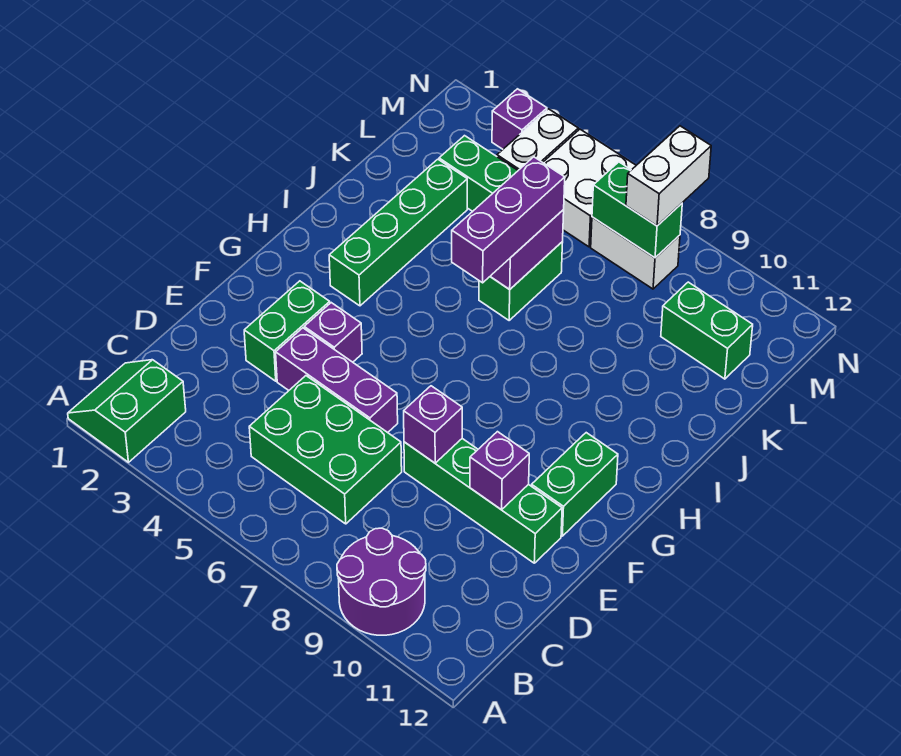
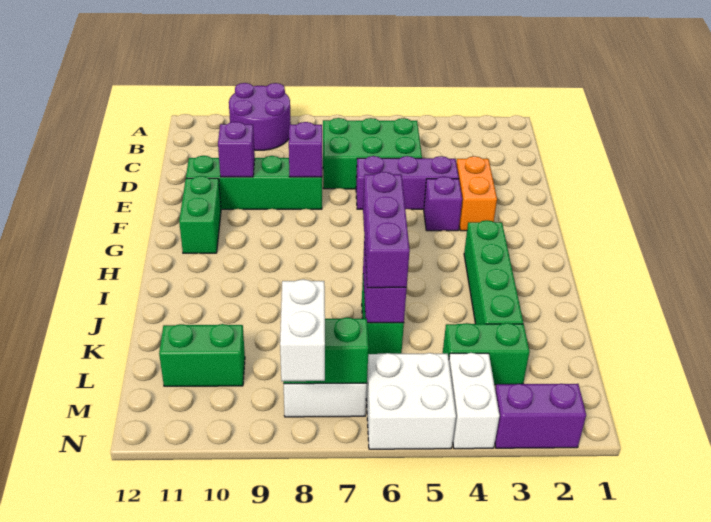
green slope A1:B2 level 1 top 2 -> none
green brick E3:F3 level 1 -> orange brick E3:F3 level 1
purple brick N3 level 1 -> purple brick N2:N3 level 1

